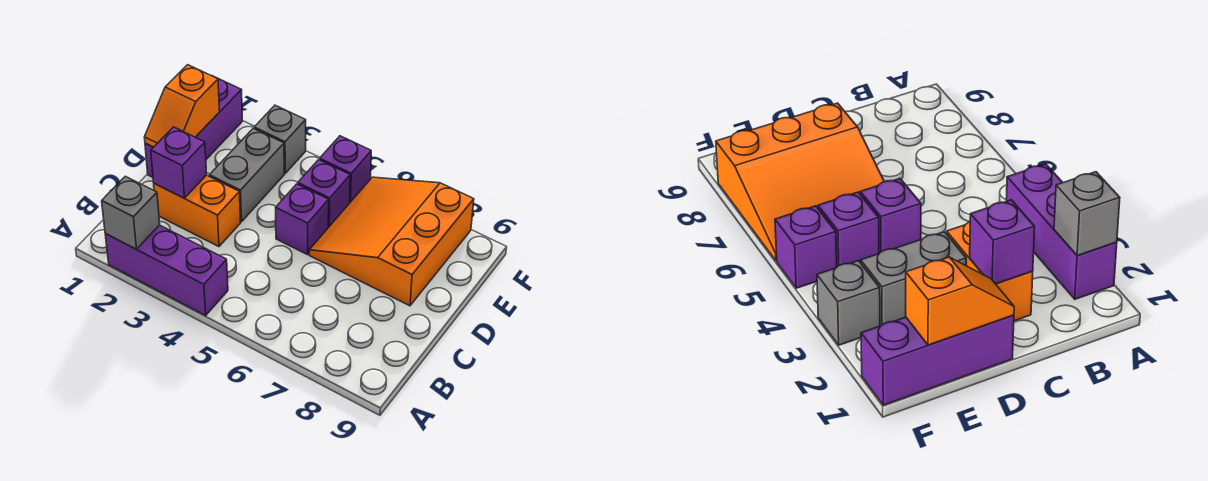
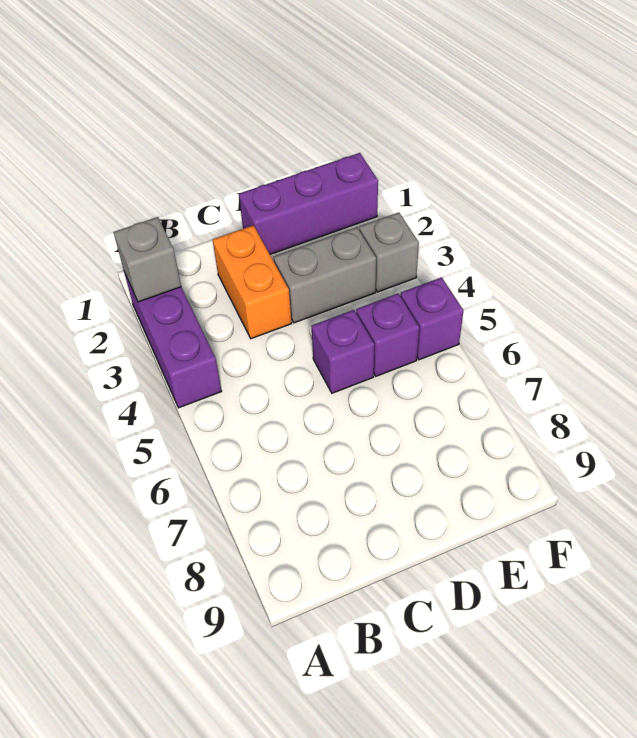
purple brick C2 level 2 -> none
orange slope D1:E1 level 2 top E -> none
orange slope D6:F8 level 1 top 8 -> none

